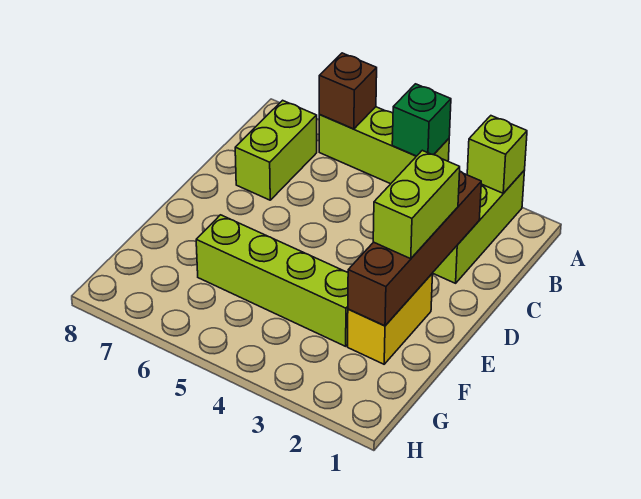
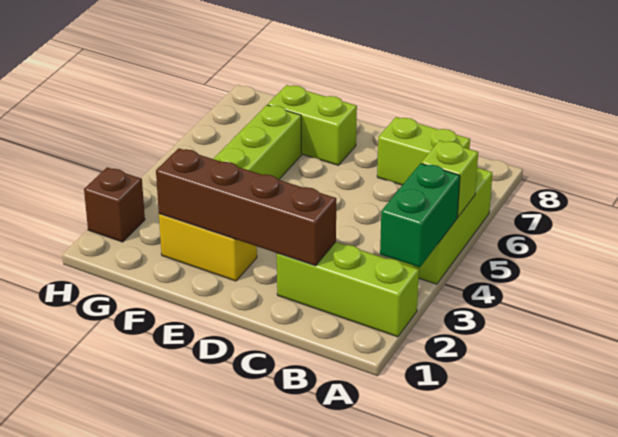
lime brick A2 level 2 -> lime brick A5 level 2
green brick A4 level 2 -> green brick A3:A4 level 2
brown brick A6 level 2 -> brown brick H2 level 1
lime brick D2:E2 level 3 -> lime brick E7:F7 level 1

